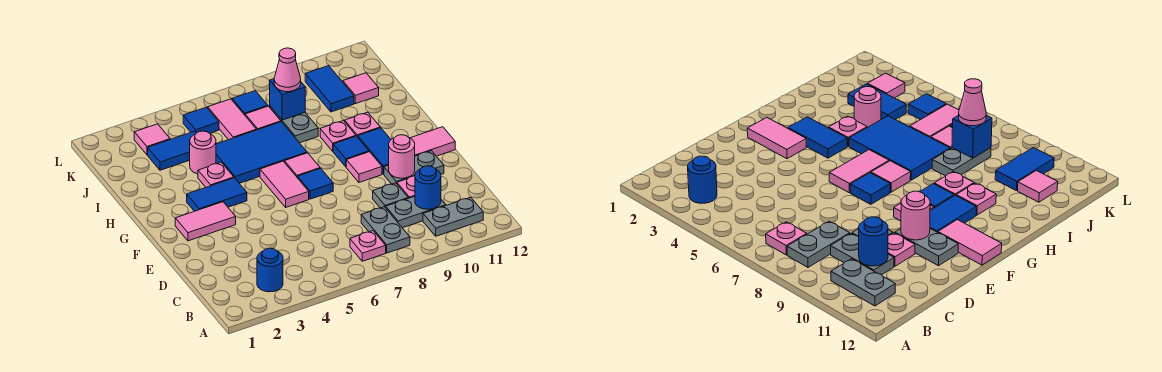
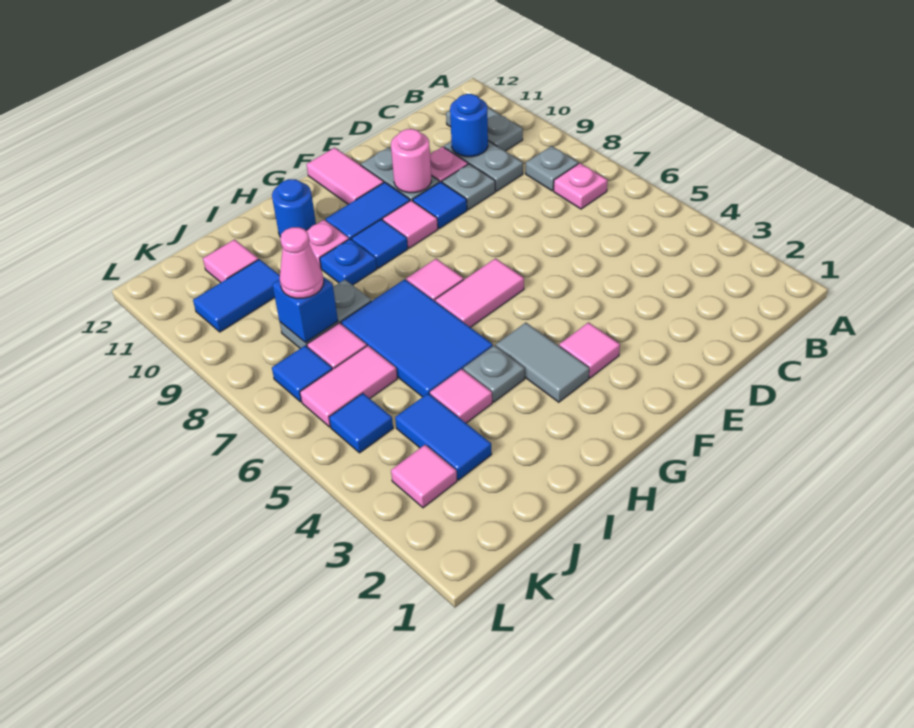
blue round brick B3 level 1 -> blue round brick H11 level 1
grey plate B8:C8 level 1 -> grey plate B8 level 1
pink tile F2:F3 level 1 -> pink tile F3 level 1
blue tile F7 level 1 -> blue tile E9 level 1
blue tile G3:G4 level 1 -> grey tile G3:G4 level 1
pink plate H4 level 1 -> grey plate H4 level 1
pink plate H9 level 1 -> blue plate H9 level 1
pink round brick I4 level 1 -> pink tile I4 level 1

